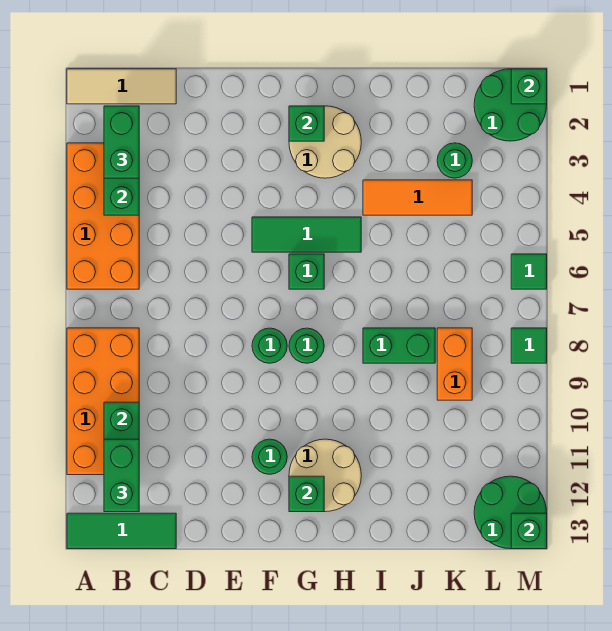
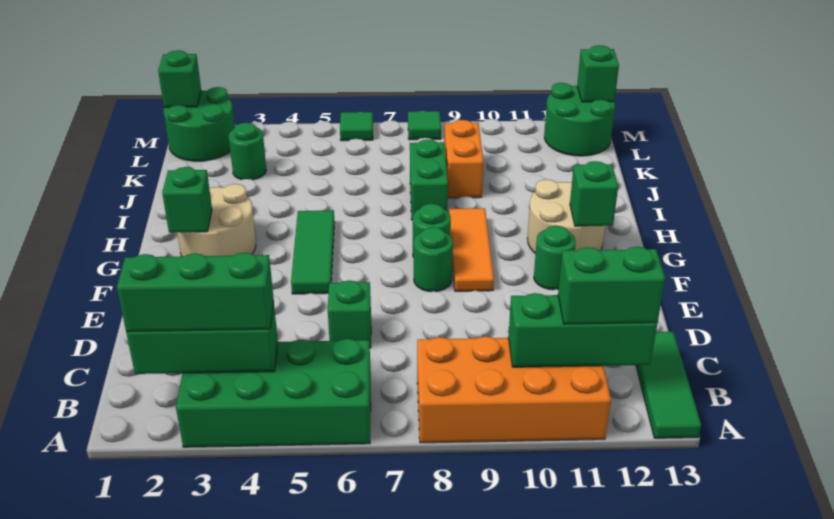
tan tile A1:C1 level 1 -> none
orange brick A3:B6 level 1 -> green brick A3:B6 level 1
green brick B2:B3 level 3 -> green brick B2:B4 level 3
green brick G6 level 1 -> green brick D6 level 1
orange tile I4:K4 level 1 -> orange tile F9:H9 level 1
orange brick K8:K9 level 1 -> orange brick J9:K9 level 1

